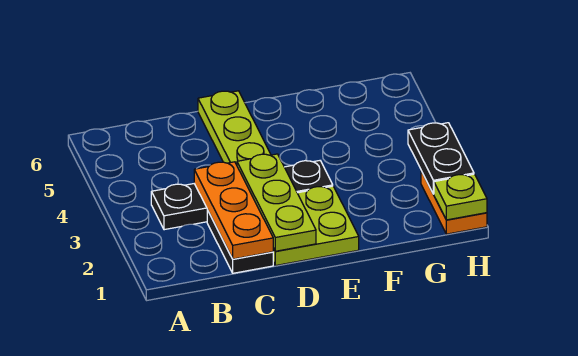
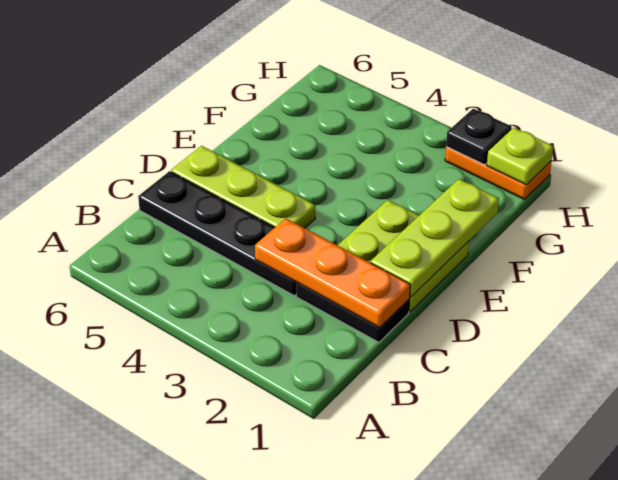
black plate B3:E3 level 1 -> black plate C3:C6 level 1
lime plate D1:D3 level 2 -> lime plate D1:F1 level 2
black plate H2:H3 level 2 -> black plate H2 level 2

